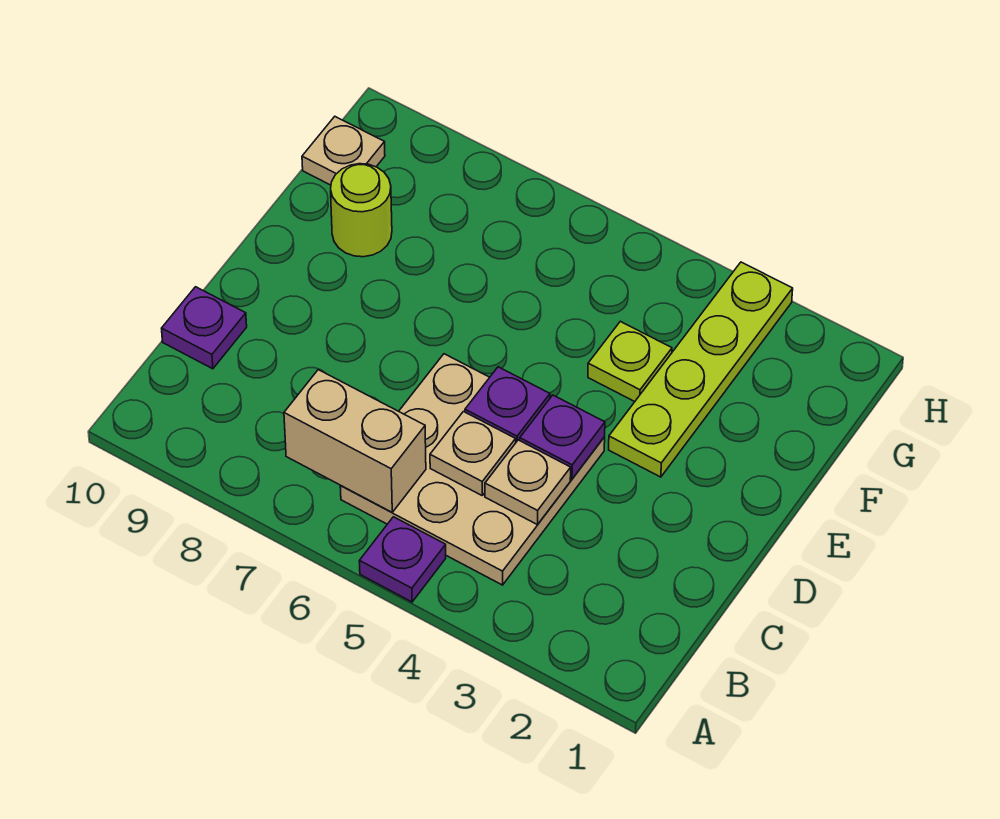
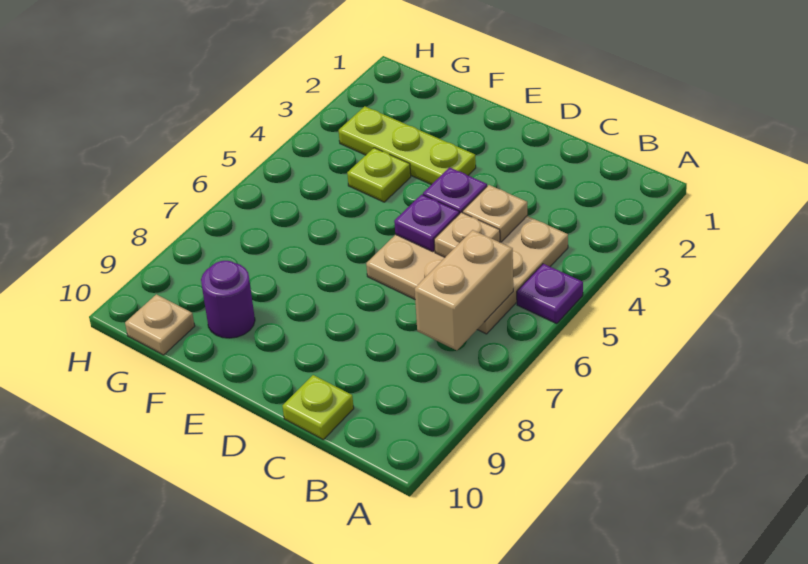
purple plate C10 level 1 -> lime plate C10 level 1
lime plate E3:H3 level 1 -> lime plate E3:G3 level 1
lime round brick F9 level 1 -> purple round brick F9 level 1

